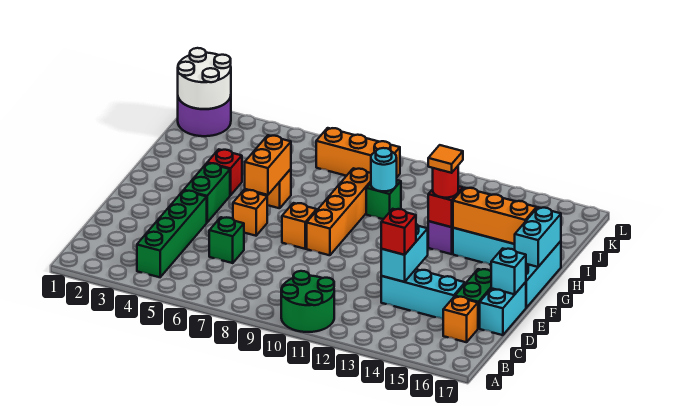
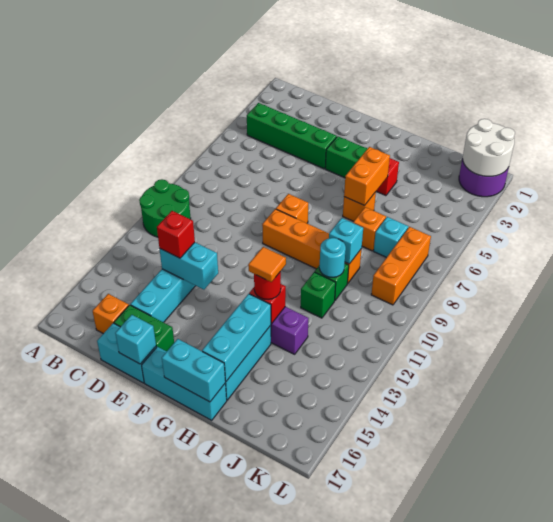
green brick D6 level 1 -> green brick I11 level 1
orange brick F6 level 1 -> orange brick I7 level 1
orange brick G6:H6 level 2 -> orange brick H5:H6 level 2
orange brick H14:H16 level 2 -> cyan brick H14:H16 level 2
none -> cyan brick I9 level 2
none -> cyan brick J7 level 1

